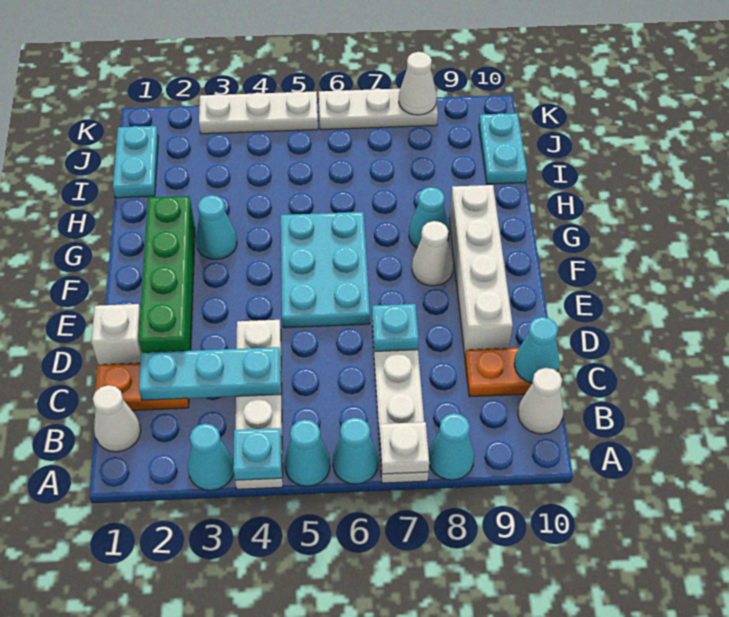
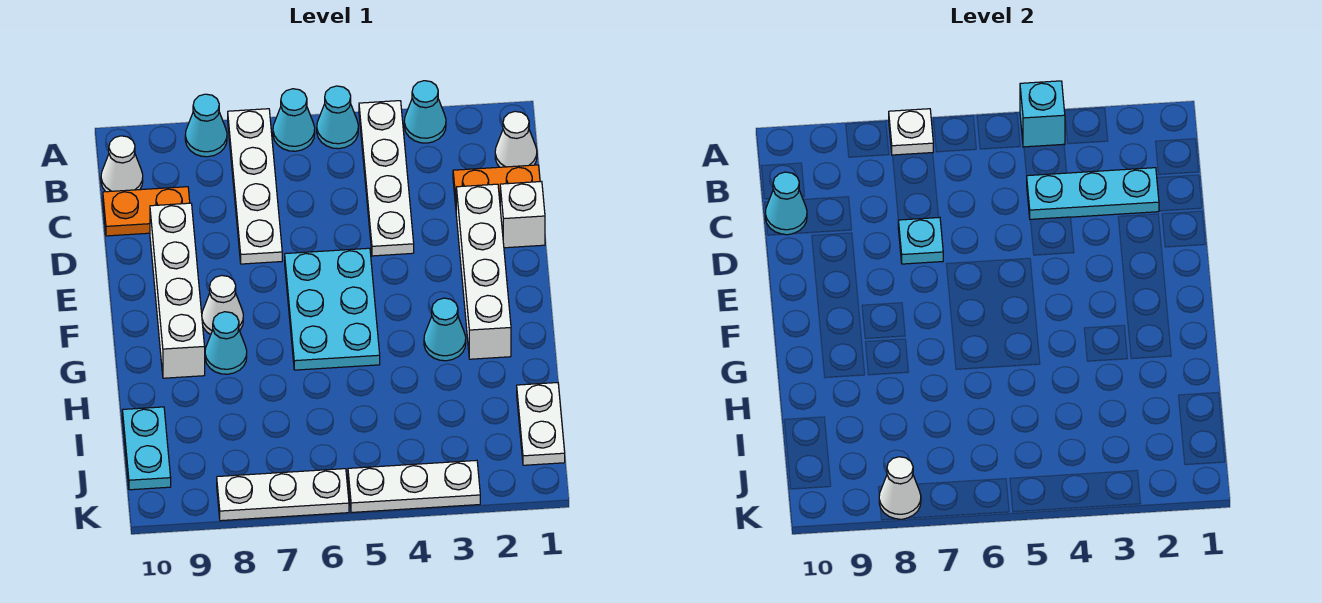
cyan plate A4 level 2 -> cyan brick A4 level 2
green brick D2:G2 level 1 -> white brick D2:G2 level 1
cyan plate I1:J1 level 1 -> white plate I1:J1 level 1

